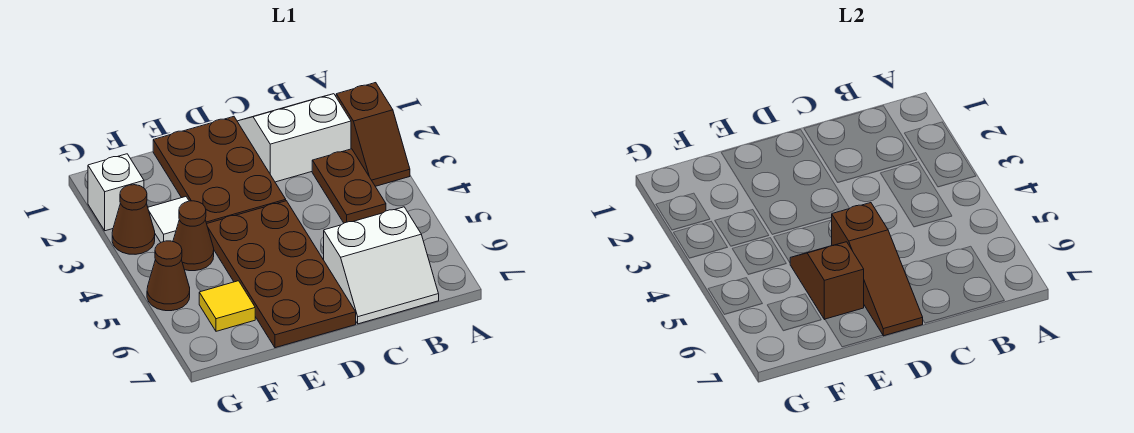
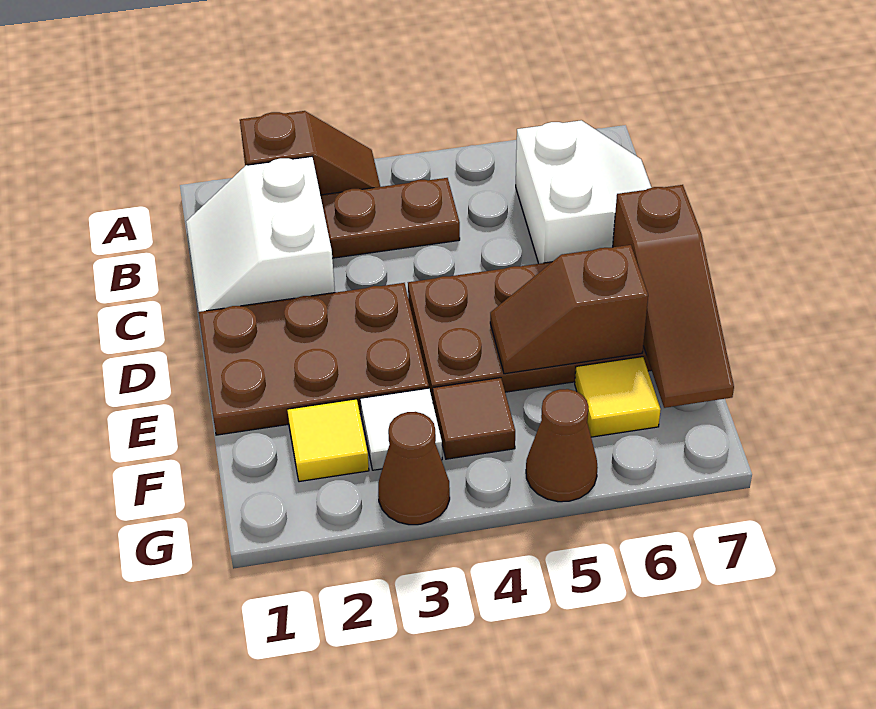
brown slope D5:D7 level 2 top 5 -> brown slope D7:F7 level 2 top D
none -> yellow tile F2 level 1
brown cone F4 level 1 -> brown tile F4 level 1
white brick G2 level 1 -> none

